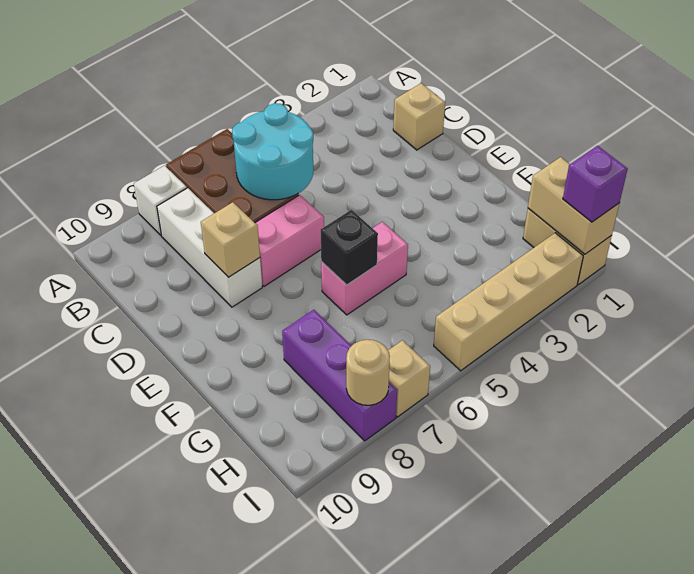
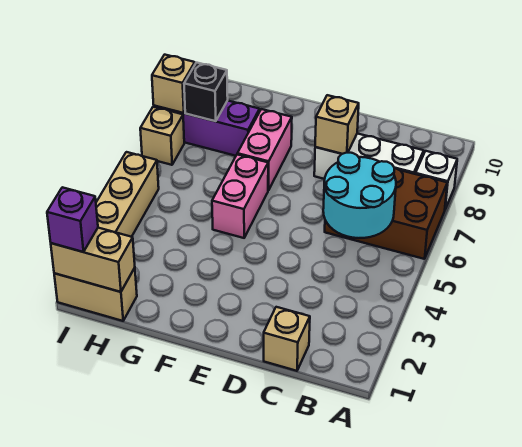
pink brick D6:D7 level 1 -> pink brick F7:F8 level 1
black brick F6 level 2 -> black brick H8 level 2
tan round brick I8 level 2 -> tan brick I8 level 2

